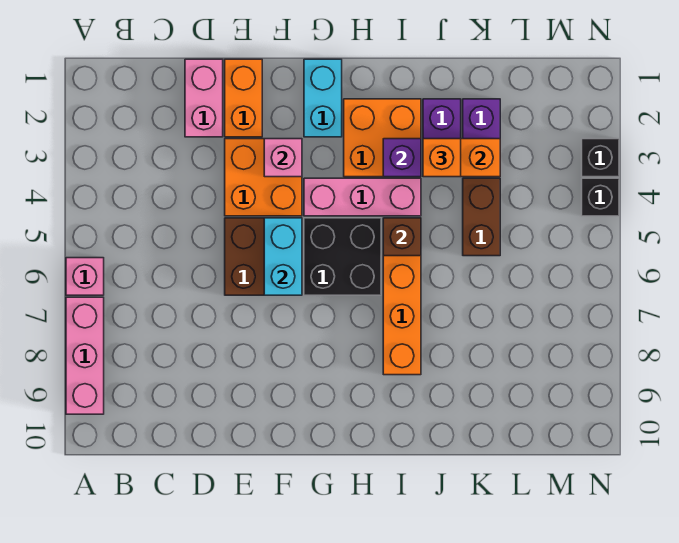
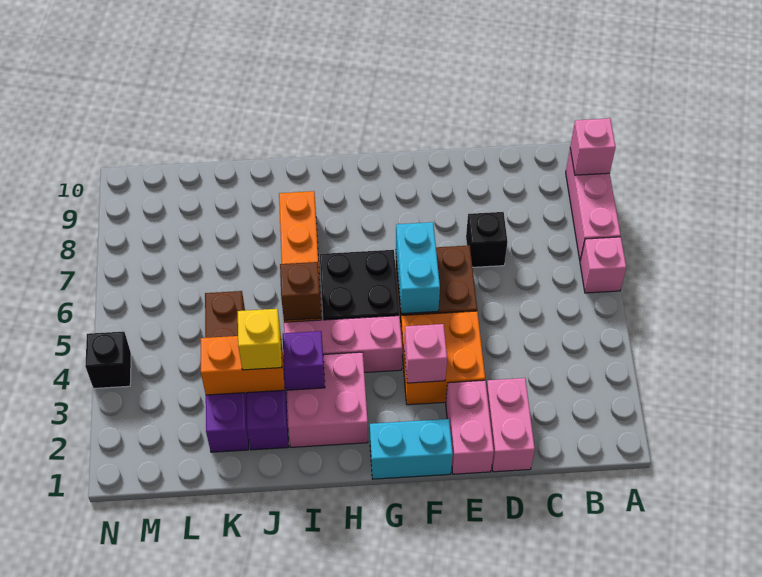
none -> pink brick A9 level 2
orange brick E1:E2 level 1 -> pink brick E1:E2 level 1
cyan brick G1:G2 level 1 -> cyan brick F1:G1 level 1
orange brick H2:I3 level 1 -> pink brick H2:I3 level 1
orange brick J3 level 3 -> yellow brick J3 level 3
black brick N3 level 1 -> black brick D7 level 1

